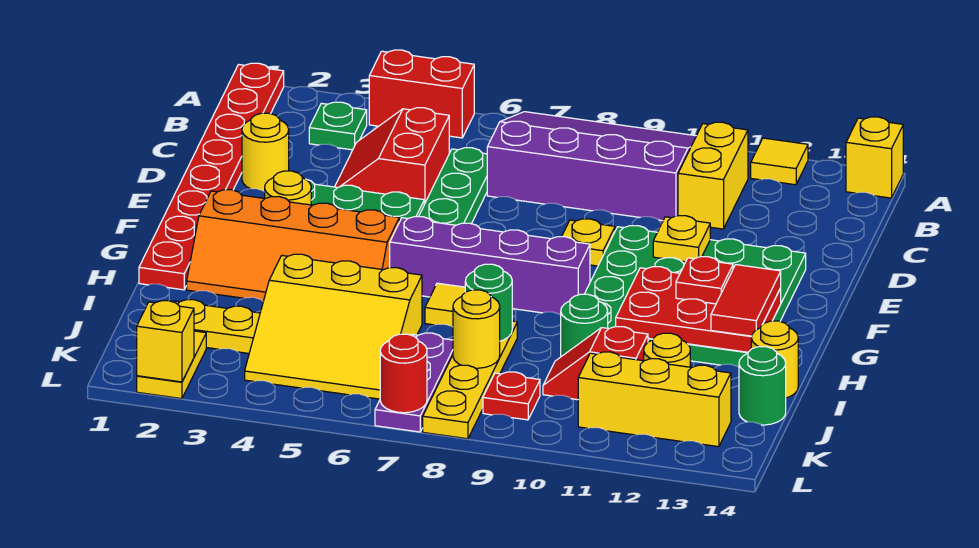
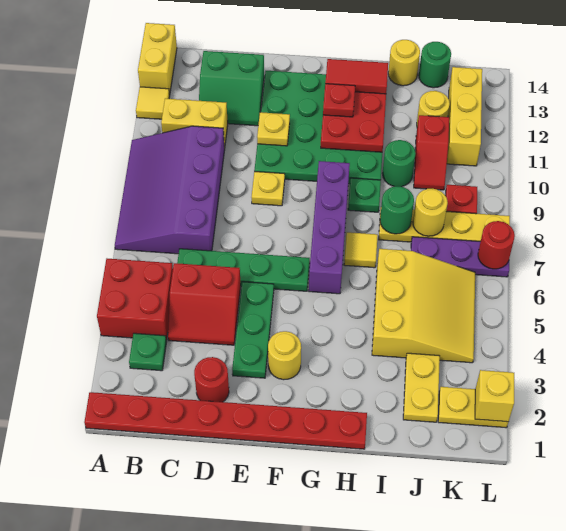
red brick A4:A5 level 1 -> red brick A4:B5 level 1
yellow brick A14 level 1 -> yellow brick A13:A14 level 1
none -> green slope C12:D13 level 1 top 13
yellow round brick D2 level 1 -> red round brick D2 level 1
orange slope G2:H5 level 1 top G -> none
none -> green plate H9 level 1

